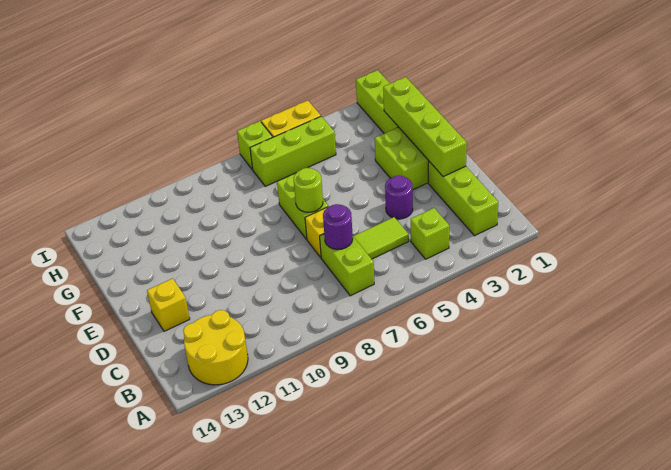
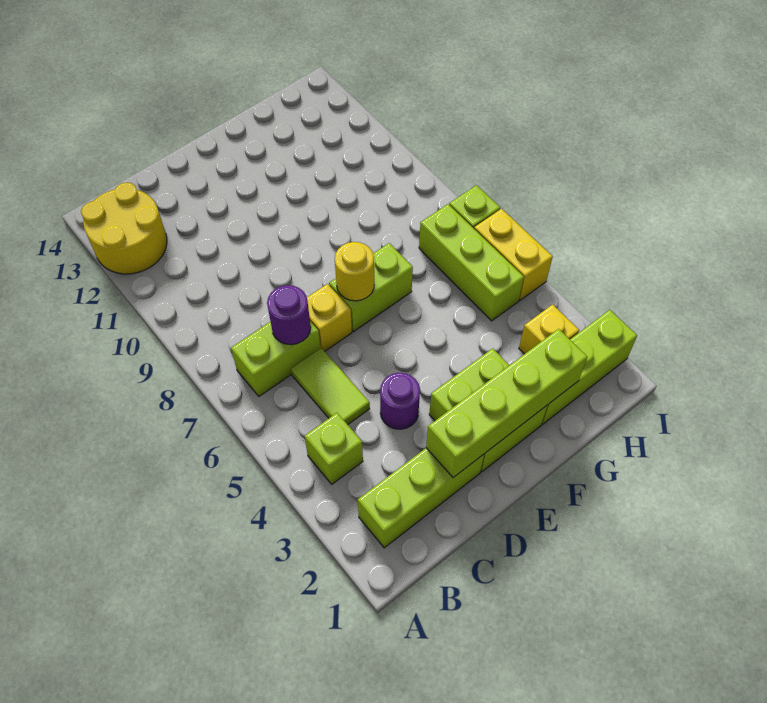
yellow brick D13 level 1 -> yellow brick H3 level 1
lime round brick E7 level 2 -> yellow round brick E7 level 2

